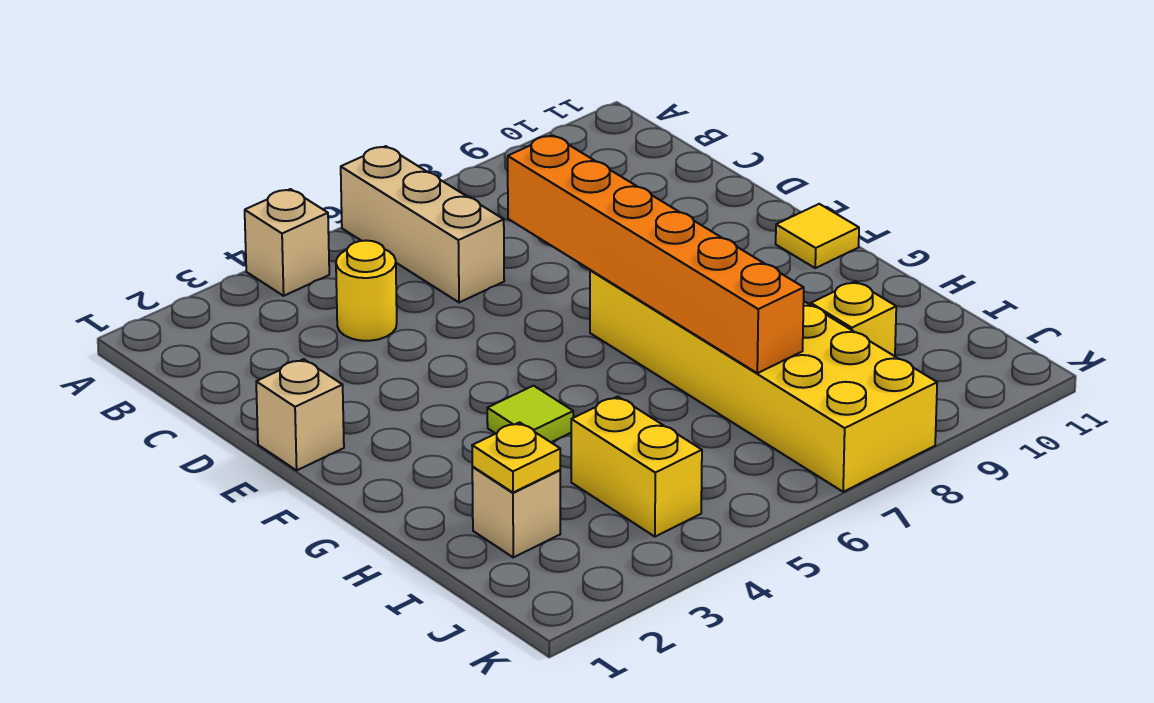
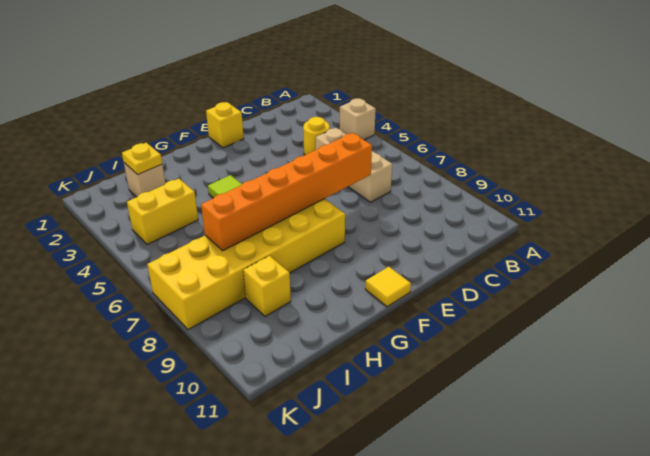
tan brick A6:C6 level 1 -> tan brick C5:C7 level 1
tan brick E1 level 1 -> yellow brick E1 level 1

